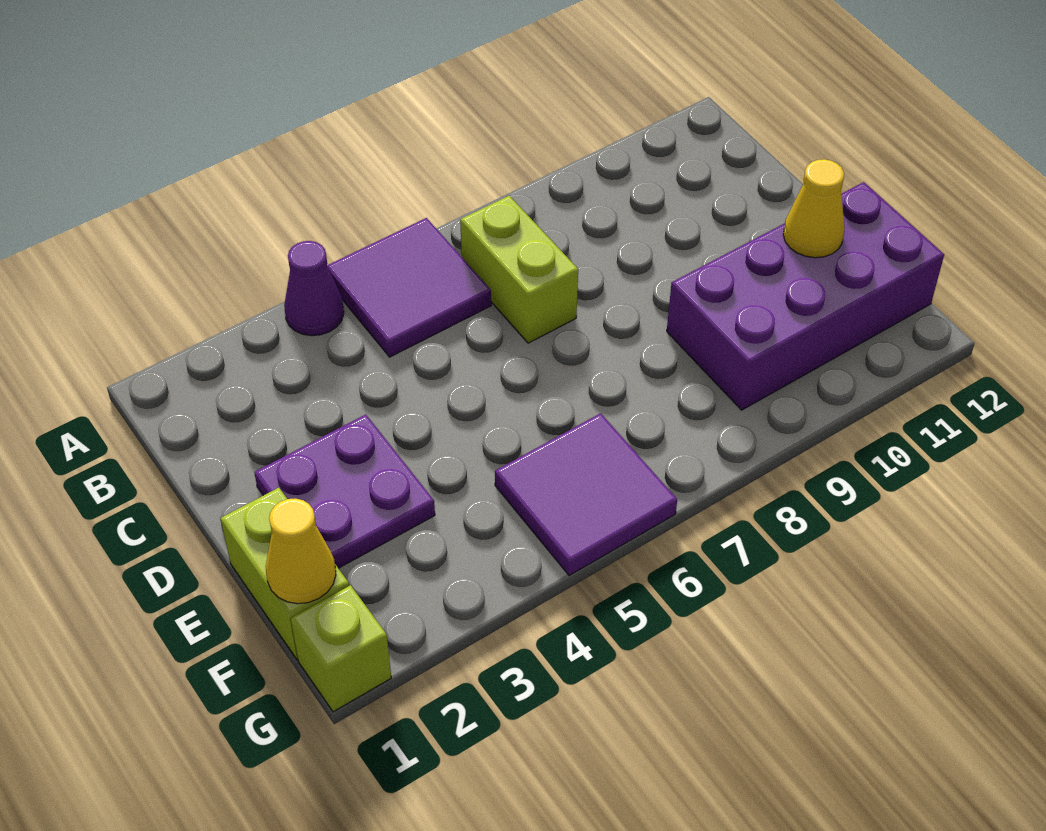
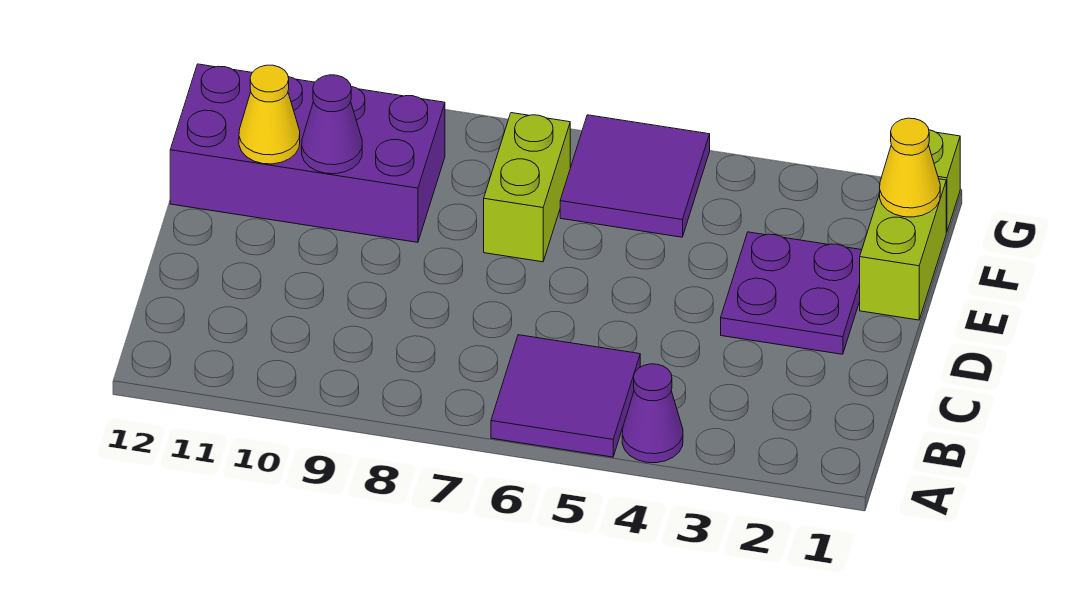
lime brick B7:C7 level 1 -> lime brick E7:F7 level 1
none -> purple cone E10 level 2

